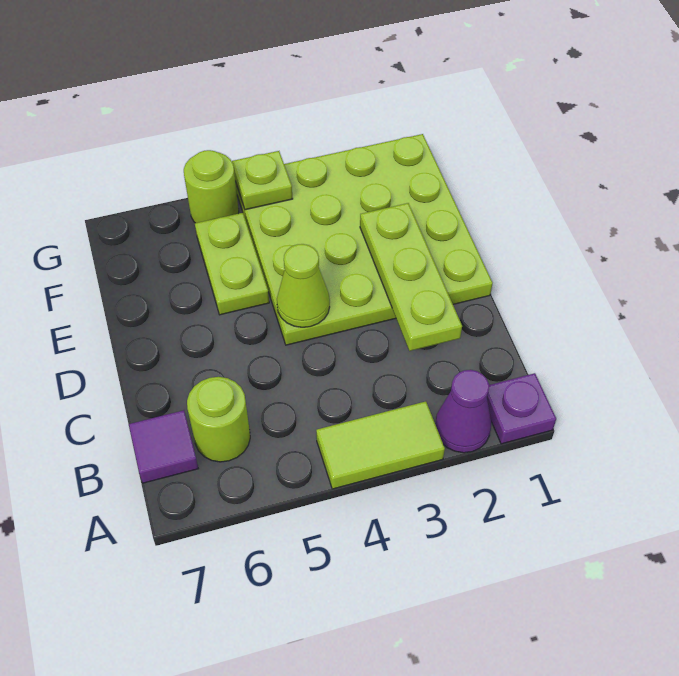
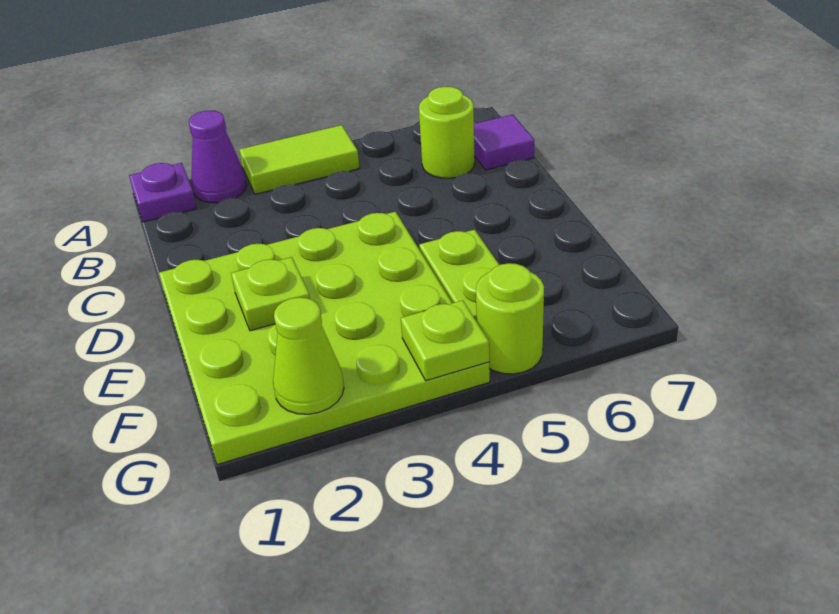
lime plate C2:E2 level 2 -> lime plate E2 level 2
lime cone D4 level 2 -> lime cone G2 level 2

